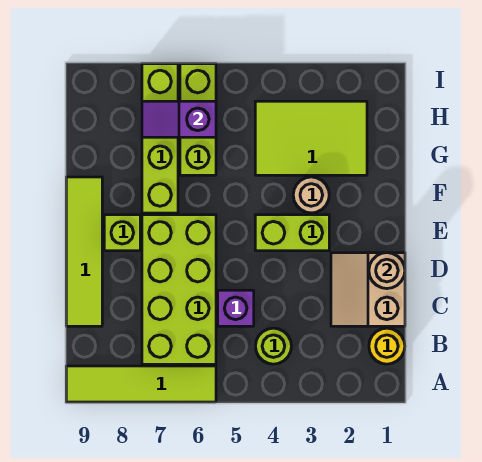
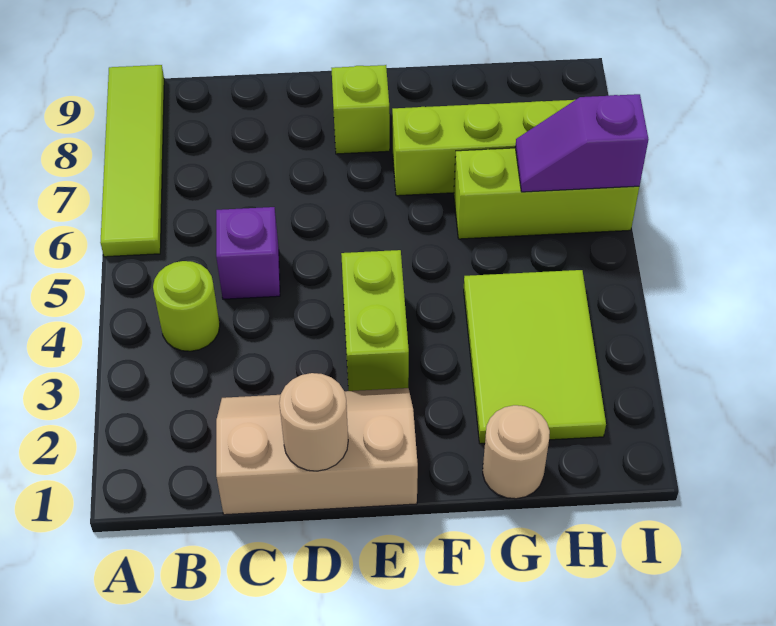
yellow round brick B1 level 1 -> none
lime brick B6:E7 level 1 -> none
tan slope C1:D2 level 1 top 1 -> tan slope C1:E2 level 1 top 1
lime tile C9:F9 level 1 -> none
tan round brick F3 level 1 -> tan round brick G1 level 1
purple slope H6:H7 level 2 top 6 -> purple slope H6:I6 level 2 top I

